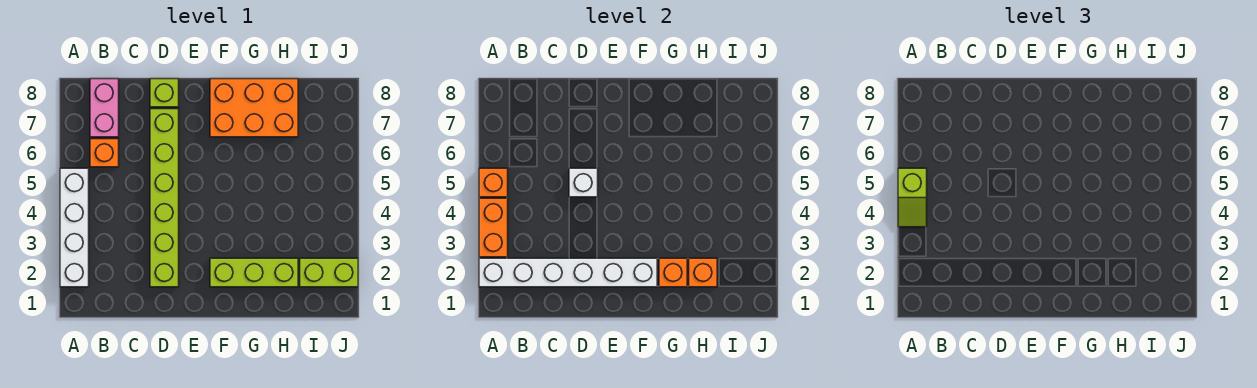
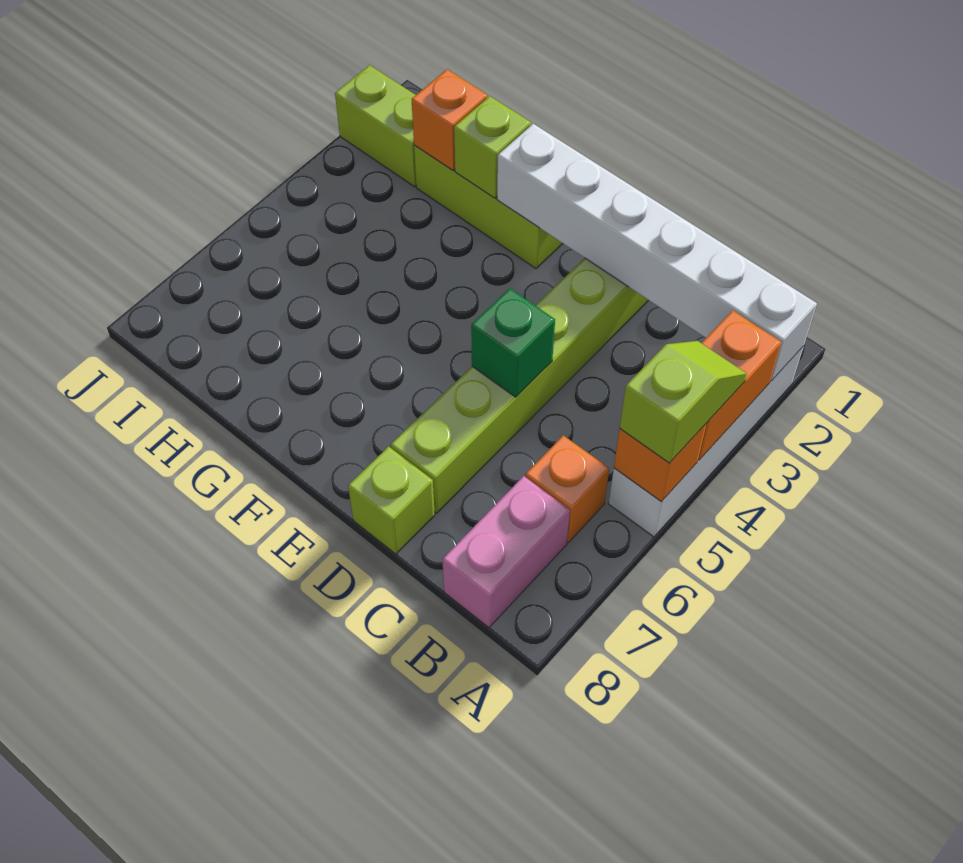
white brick D5 level 2 -> green brick D5 level 2
orange brick F7:H8 level 1 -> none
orange brick G2 level 2 -> lime brick G2 level 2

